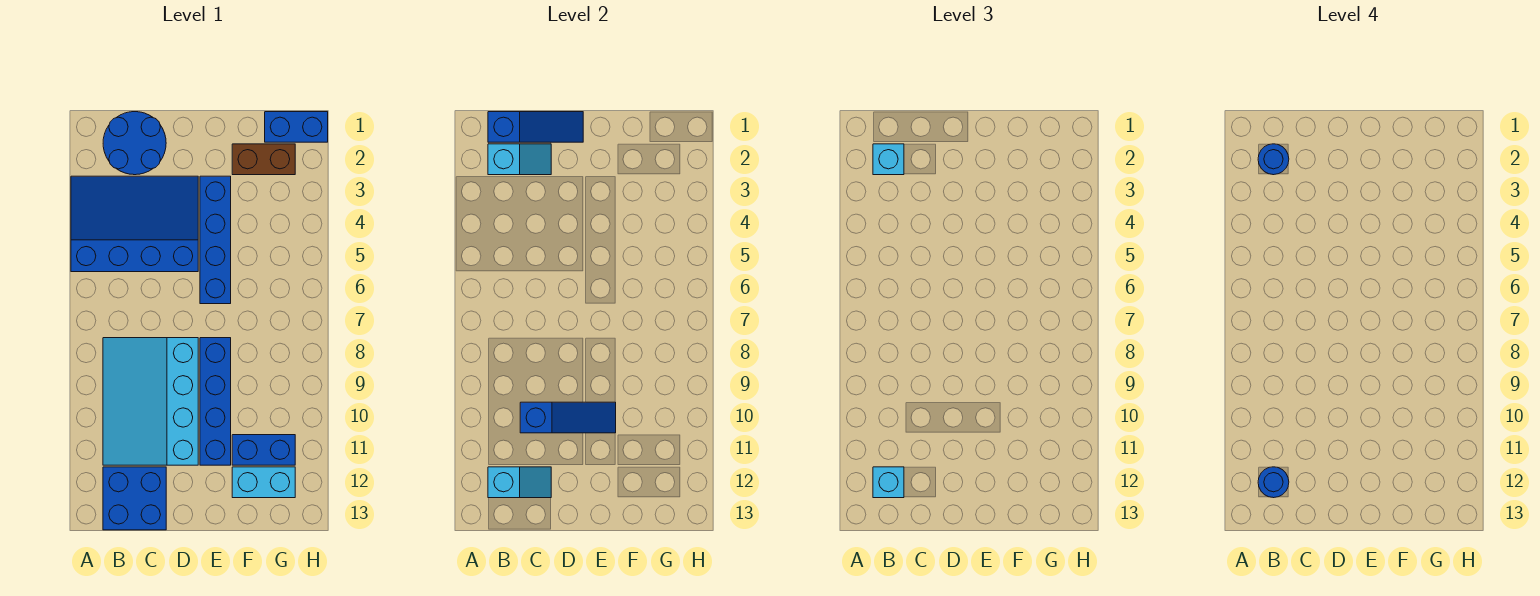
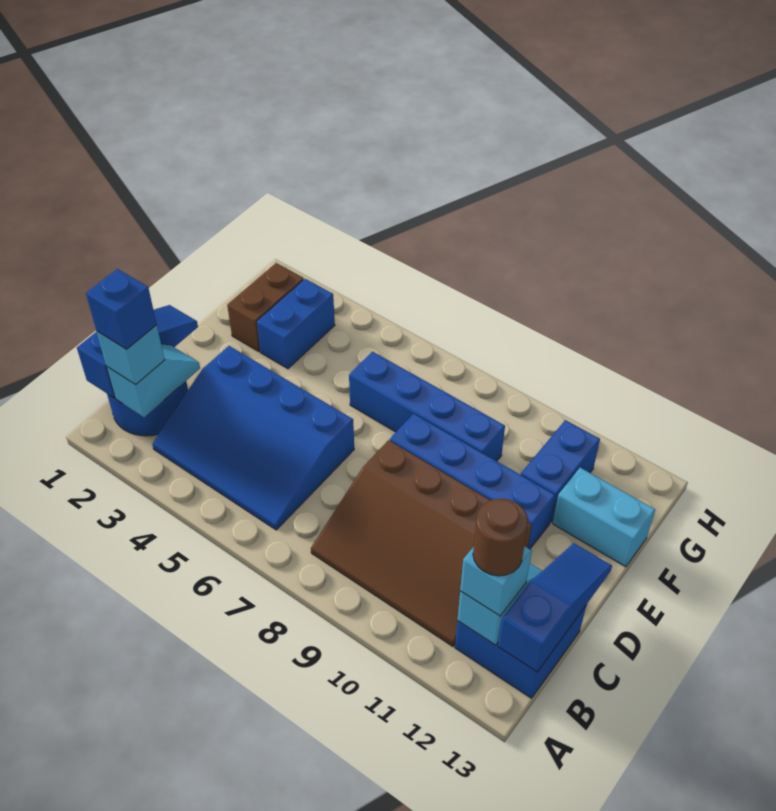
blue slope A3:D5 level 1 top 5 -> blue slope B3:D6 level 1 top D
blue round brick B2 level 4 -> blue brick B2 level 4
cyan slope B8:D11 level 1 top D -> brown slope B8:D11 level 1 top D
blue round brick B12 level 4 -> brown round brick B12 level 4
blue slope C10:E10 level 2 top C -> blue slope B13:D13 level 2 top B
blue brick E3:E6 level 1 -> blue brick F6:F9 level 1
cyan brick F12:G12 level 1 -> cyan brick F12:F13 level 1
blue brick G1:H1 level 1 -> blue brick F3:G3 level 1

